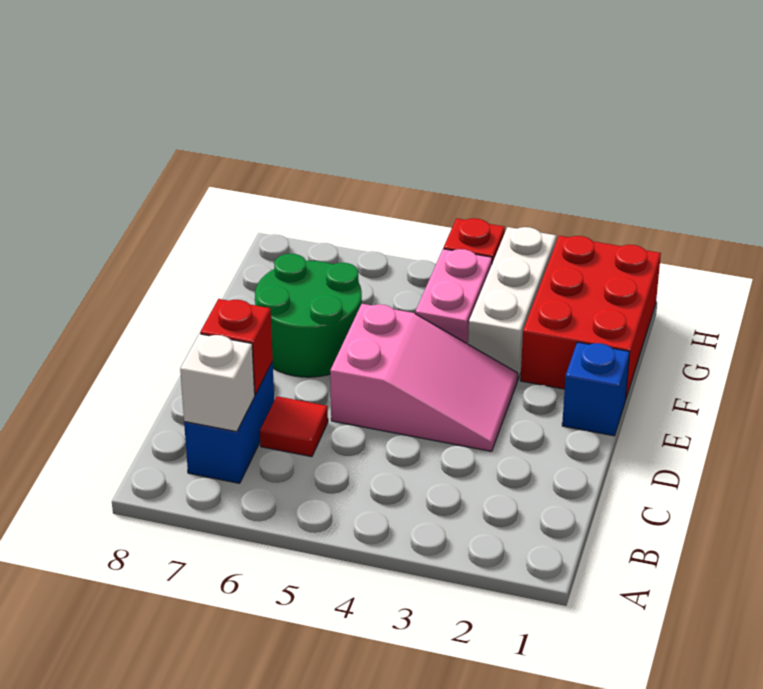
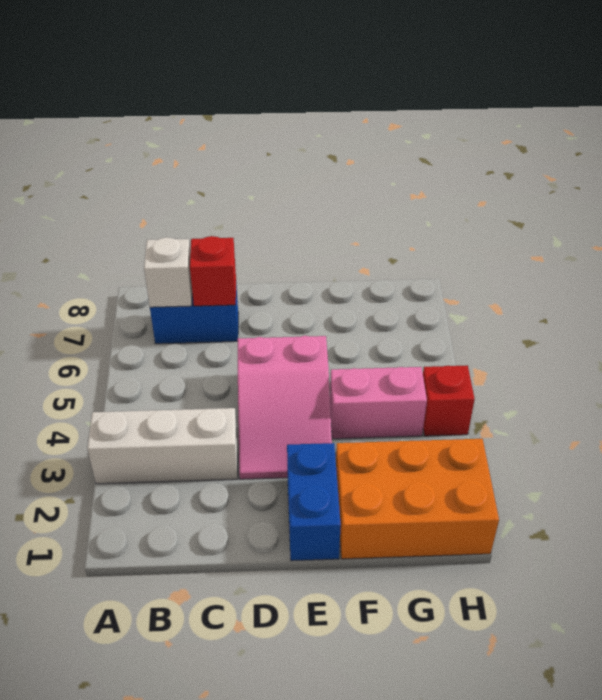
red tile C6 level 1 -> none
blue brick E1 level 1 -> blue brick E1:E2 level 1
green round brick E6:F7 level 1 -> none
red brick F1:H2 level 1 -> orange brick F1:H2 level 1
white brick F3:H3 level 1 -> white brick A3:C3 level 1

